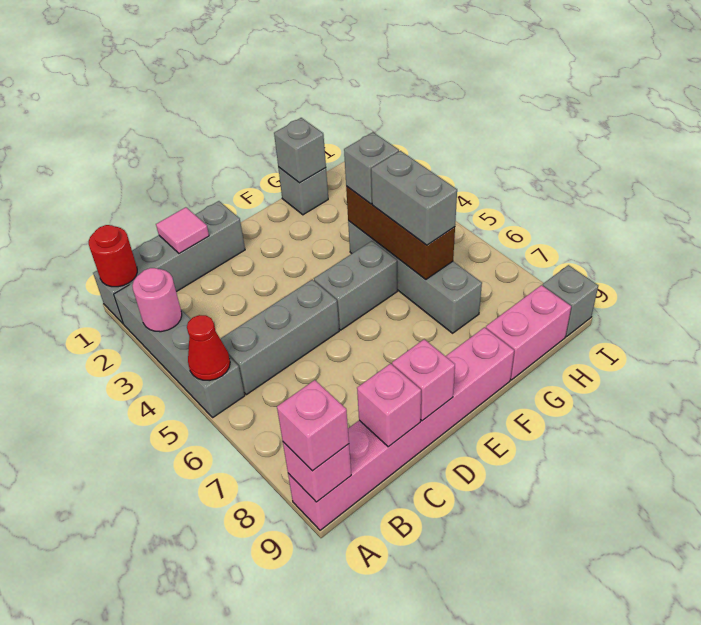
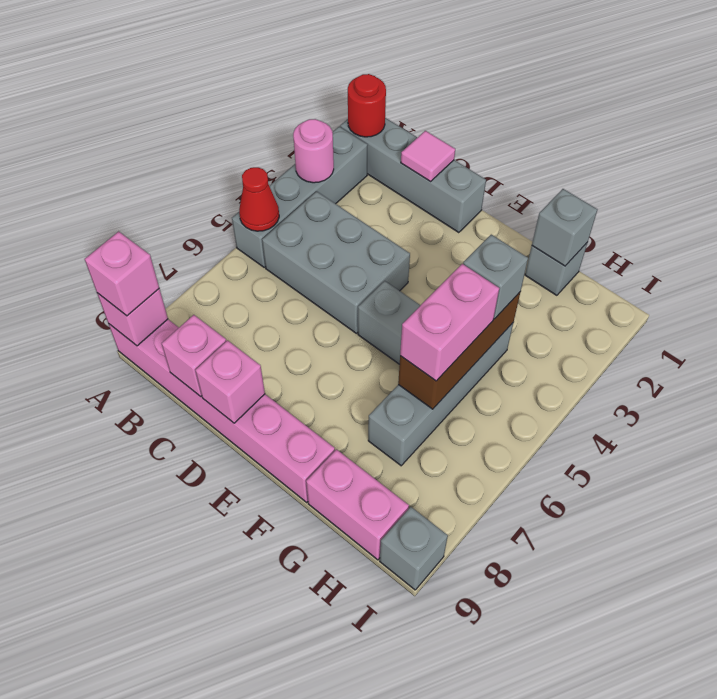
grey brick B5:D5 level 1 -> grey brick B4:D5 level 1
grey brick G5:G6 level 3 -> pink brick G5:G6 level 3

